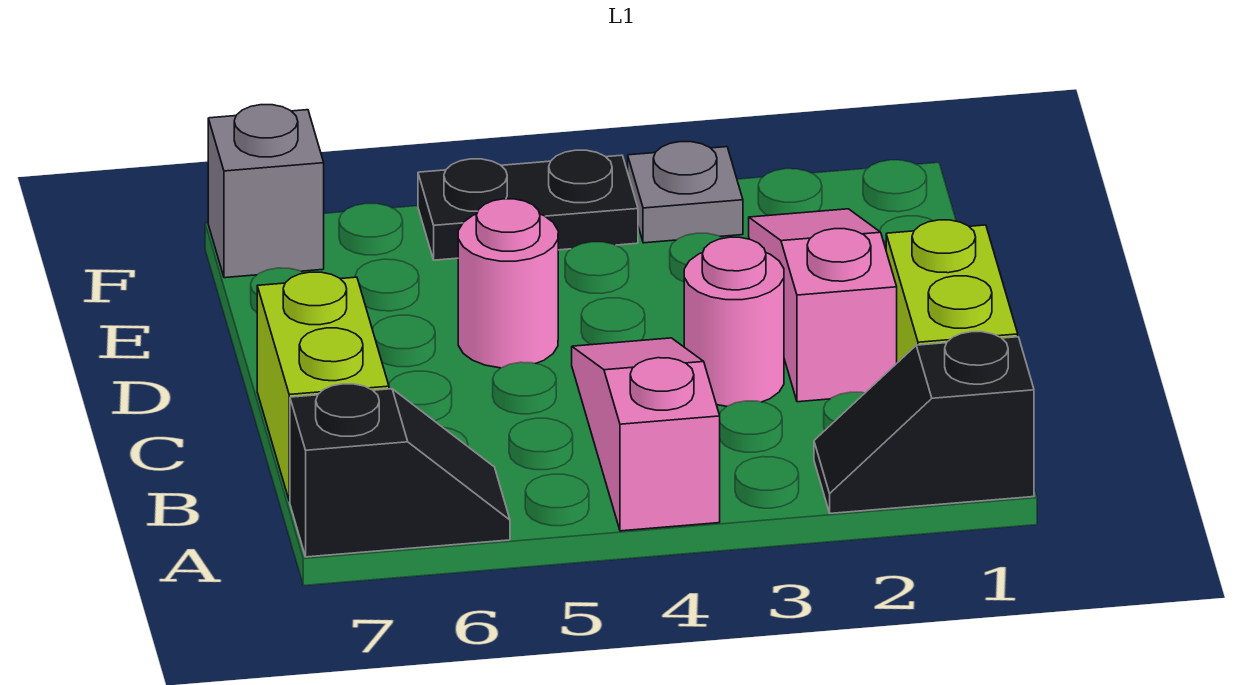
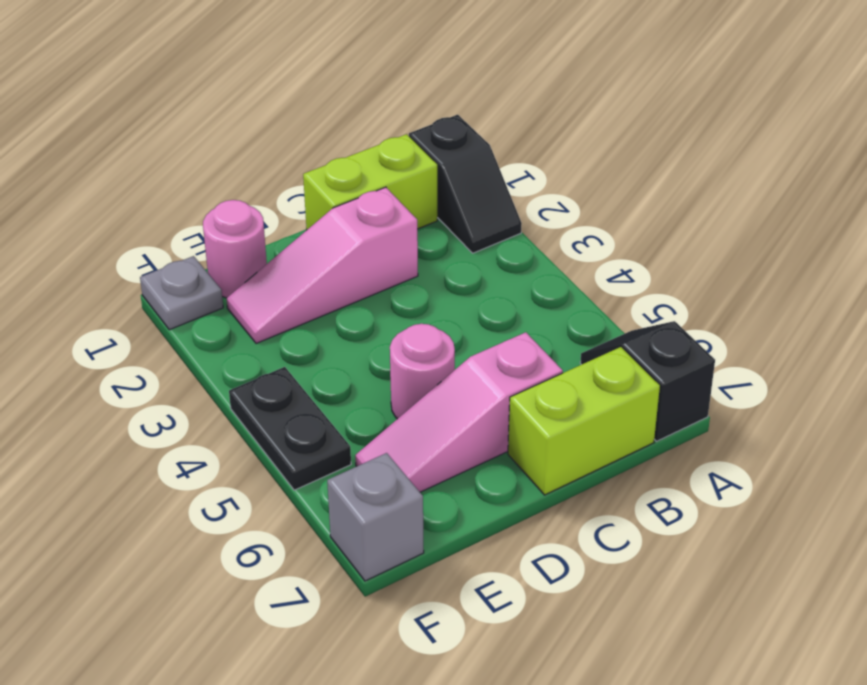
pink slope A4:C4 level 1 top A -> pink slope C6:E6 level 1 top C
pink round brick C3 level 1 -> pink round brick E1 level 1
grey plate F3 level 1 -> grey plate F1 level 1

